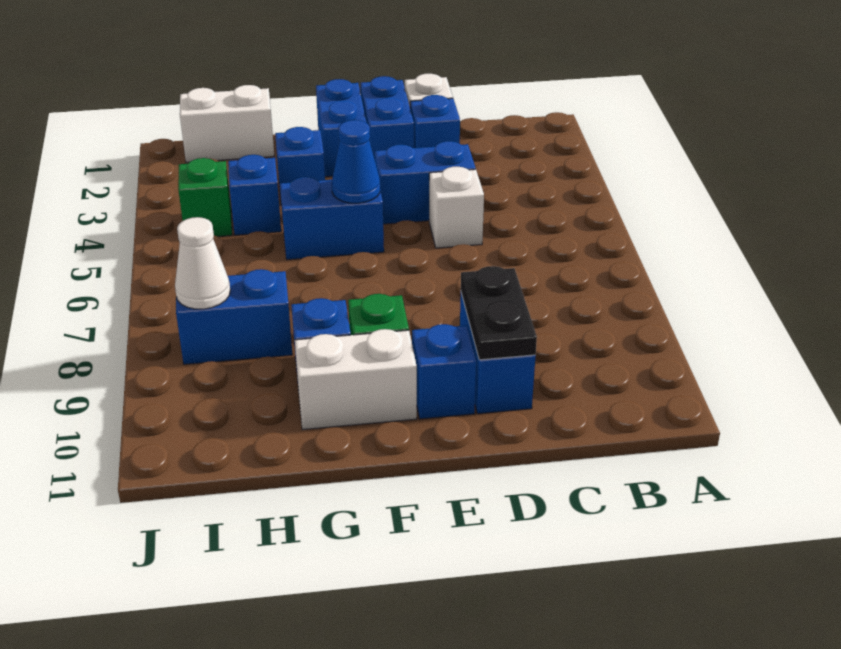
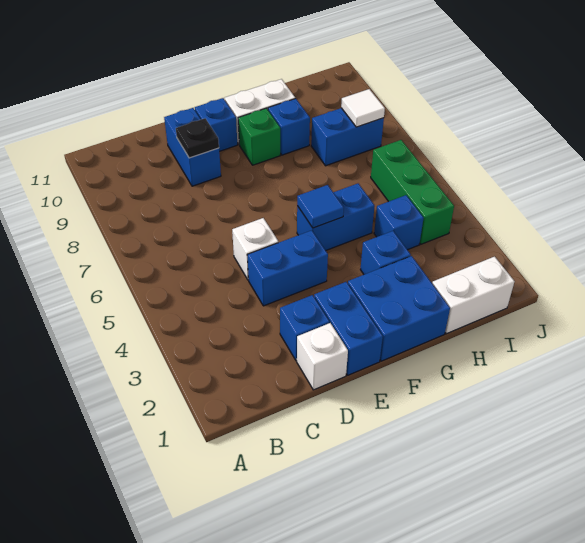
black plate D9:D10 level 2 -> black plate D9 level 2
blue brick F1:F2 level 1 -> blue brick F1:G2 level 1
blue cone F5 level 2 -> blue tile F5 level 2
green brick I4 level 1 -> green brick I4:I6 level 1
white cone I8 level 2 -> white tile I8 level 2

